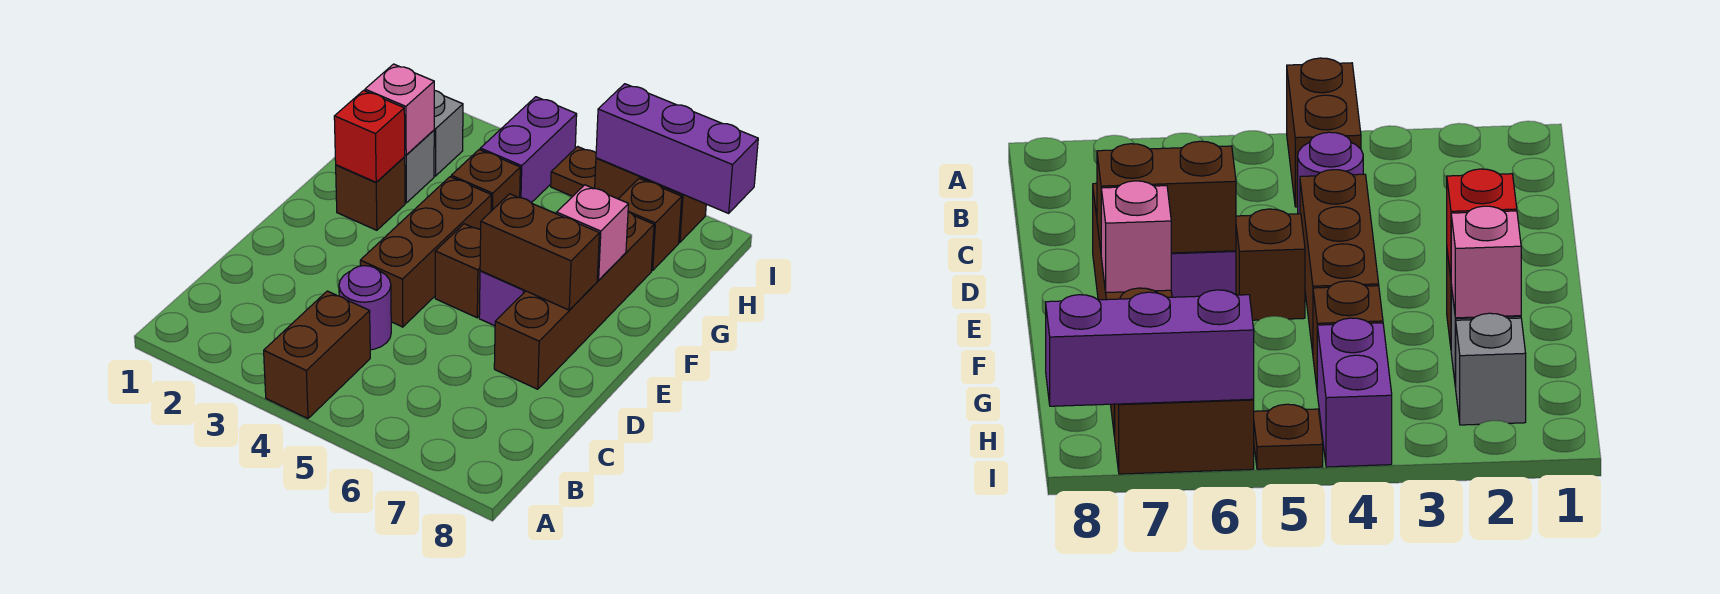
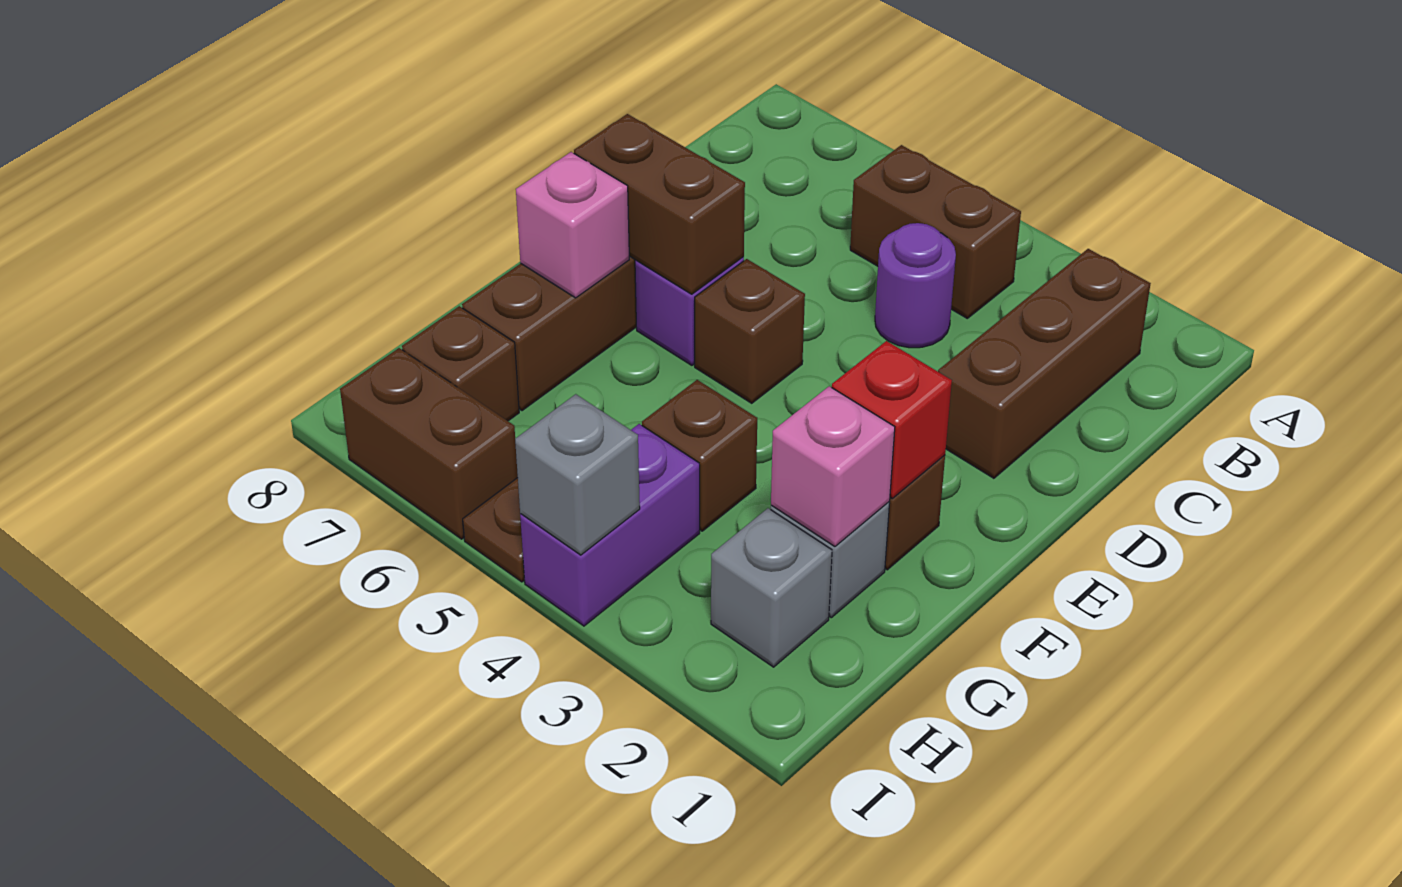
brown brick A4:B4 level 1 -> brown brick B4:B5 level 1
brown brick D4:F4 level 1 -> brown brick B2:D2 level 1
none -> grey brick I4 level 2
purple brick I6:I8 level 2 -> none

